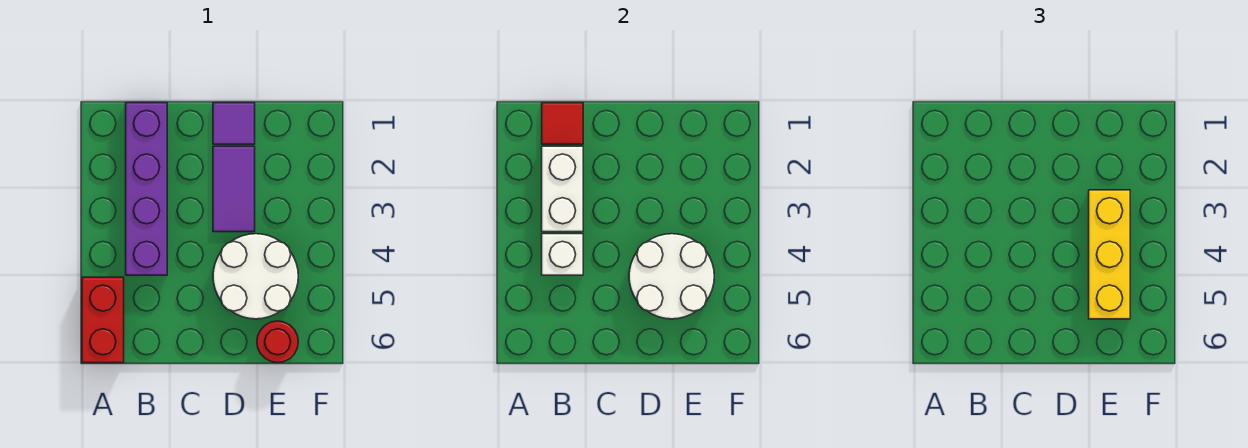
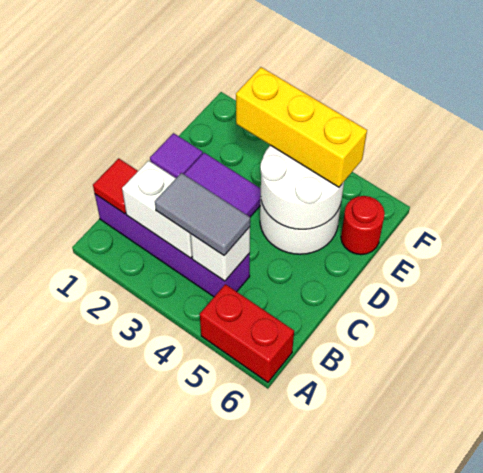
none -> grey tile B3:B4 level 3

